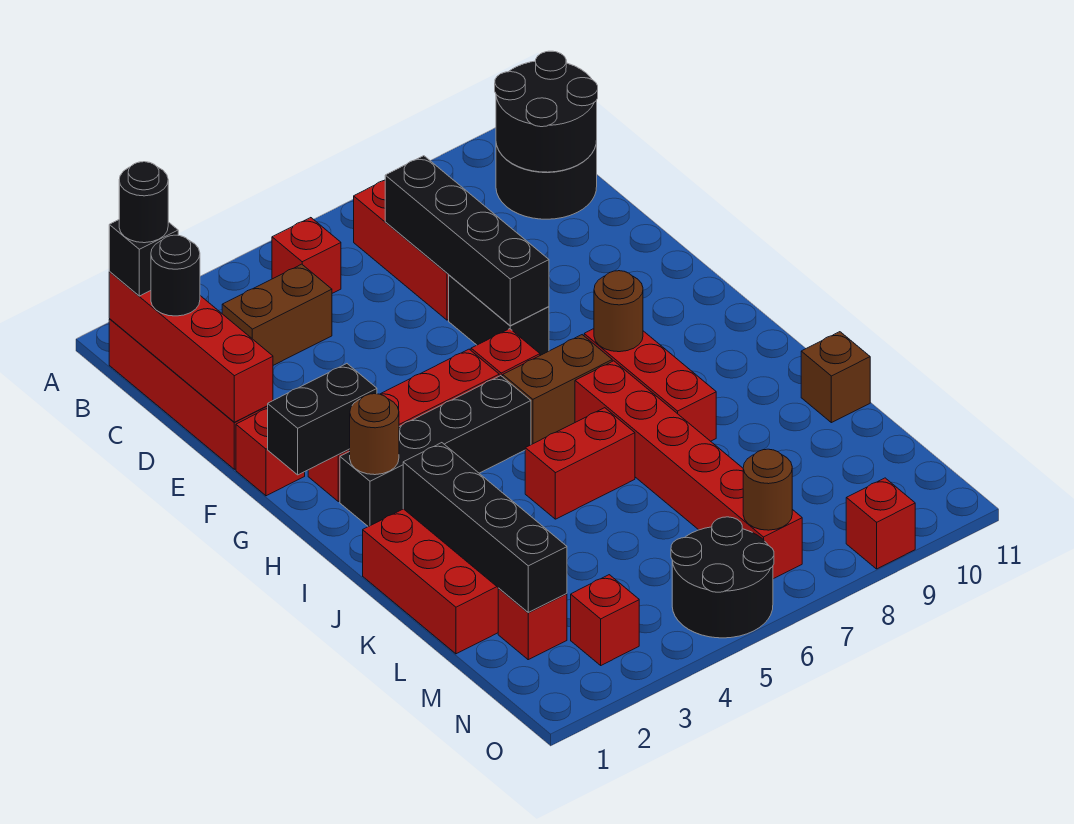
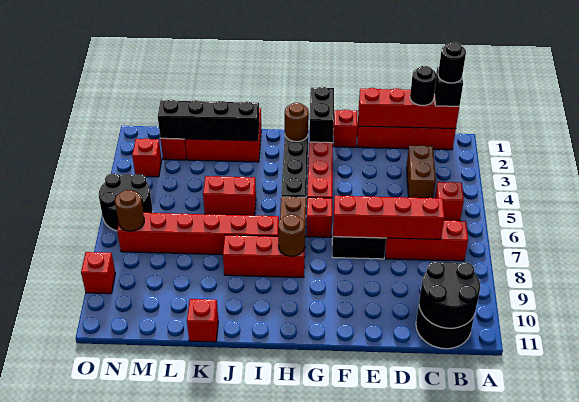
black brick C7:F7 level 2 -> red brick C7:F7 level 2
red brick J5:J6 level 1 -> red brick J5:K5 level 1
brown brick K11 level 1 -> red brick K11 level 1

